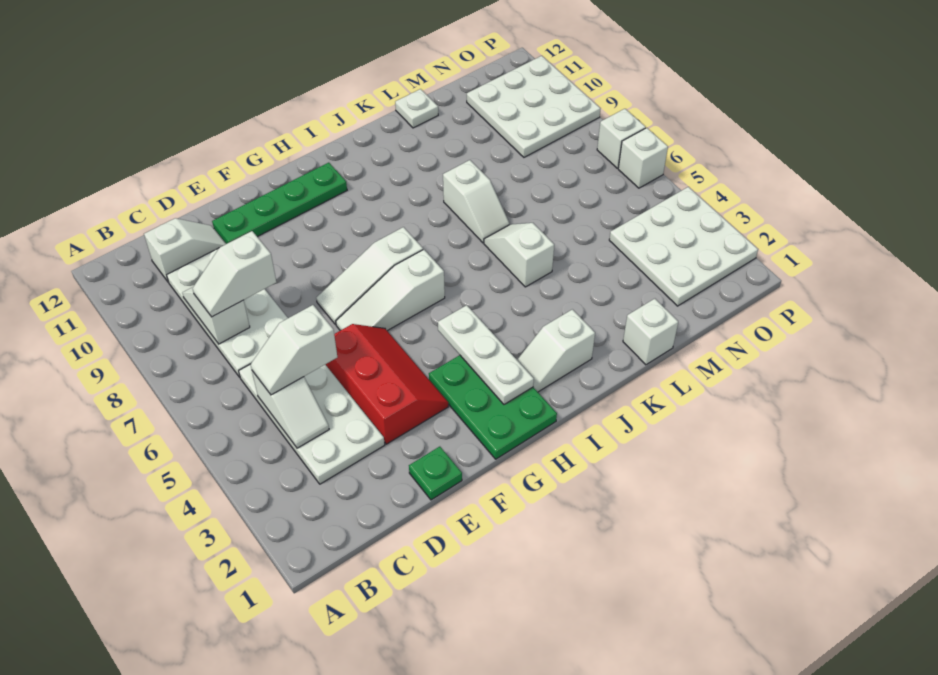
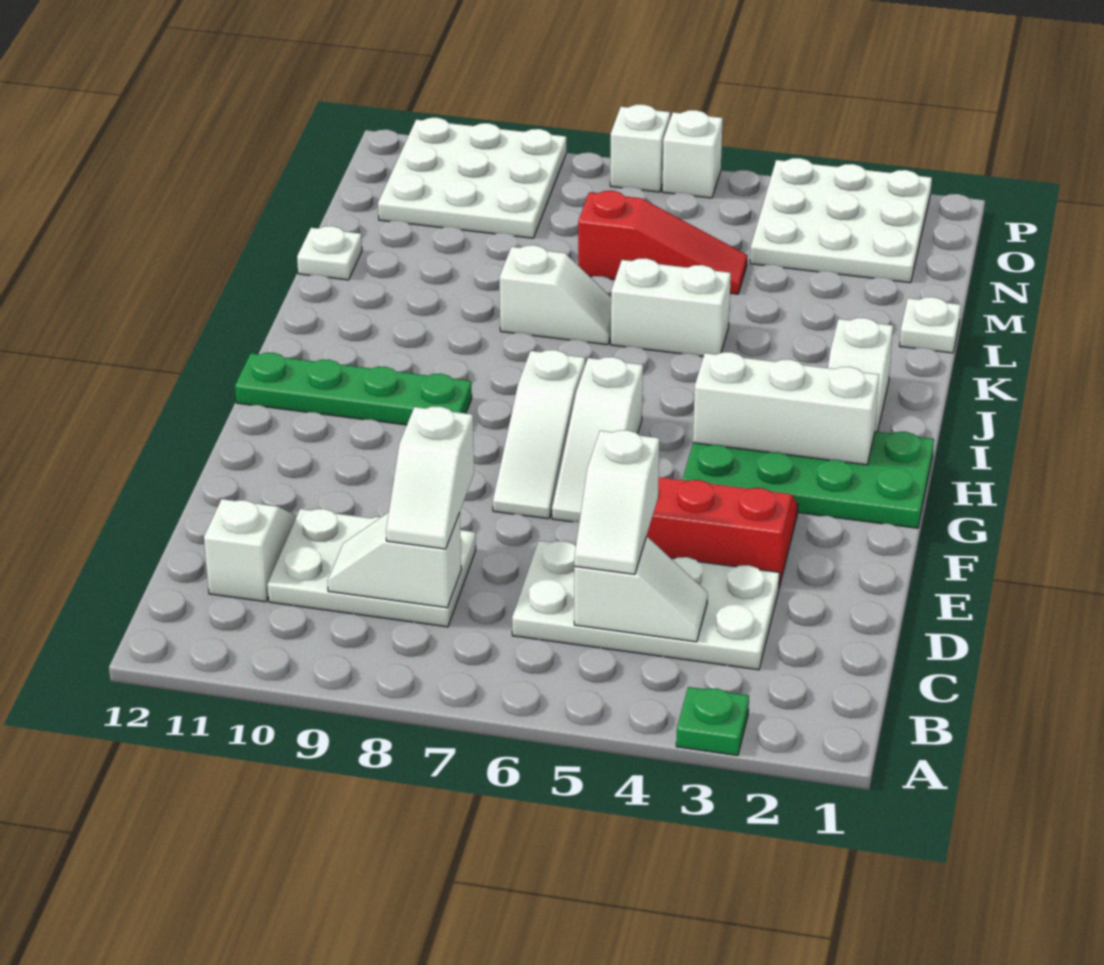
white plate C7:D10 level 1 -> white plate C8:D10 level 1
green plate E1 level 1 -> green plate A3 level 1
green plate E11:H11 level 1 -> green plate H9:H12 level 1
green plate G1:H3 level 1 -> green plate G1:H4 level 1
white plate H2:H4 level 2 -> white brick H2:H4 level 2
white slope K5:K6 level 1 top 5 -> white brick K5:K6 level 1
white brick L1 level 1 -> white plate L1 level 1
none -> red slope M5:M7 level 1 top 7

